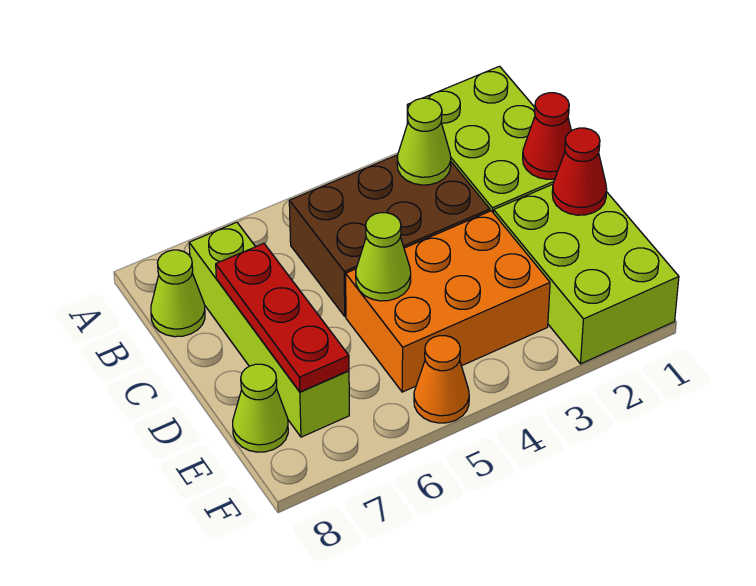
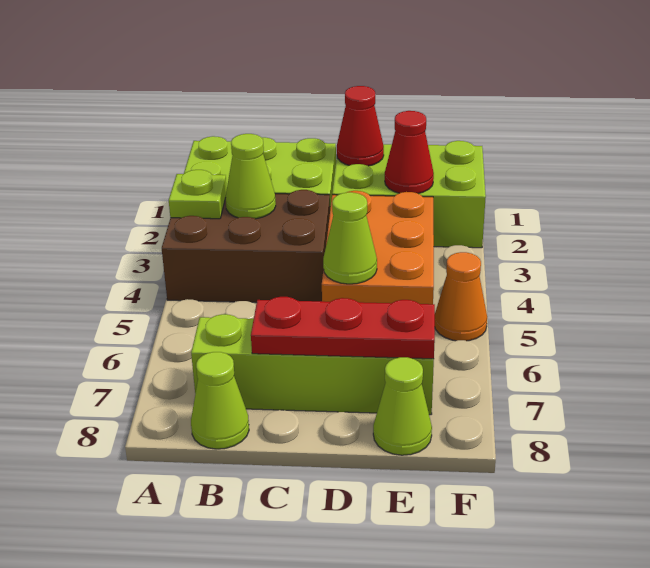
none -> lime plate A3 level 2
brown brick B3:C5 level 1 -> brown brick A3:C4 level 1
red cone C1 level 2 -> red cone E2 level 2

